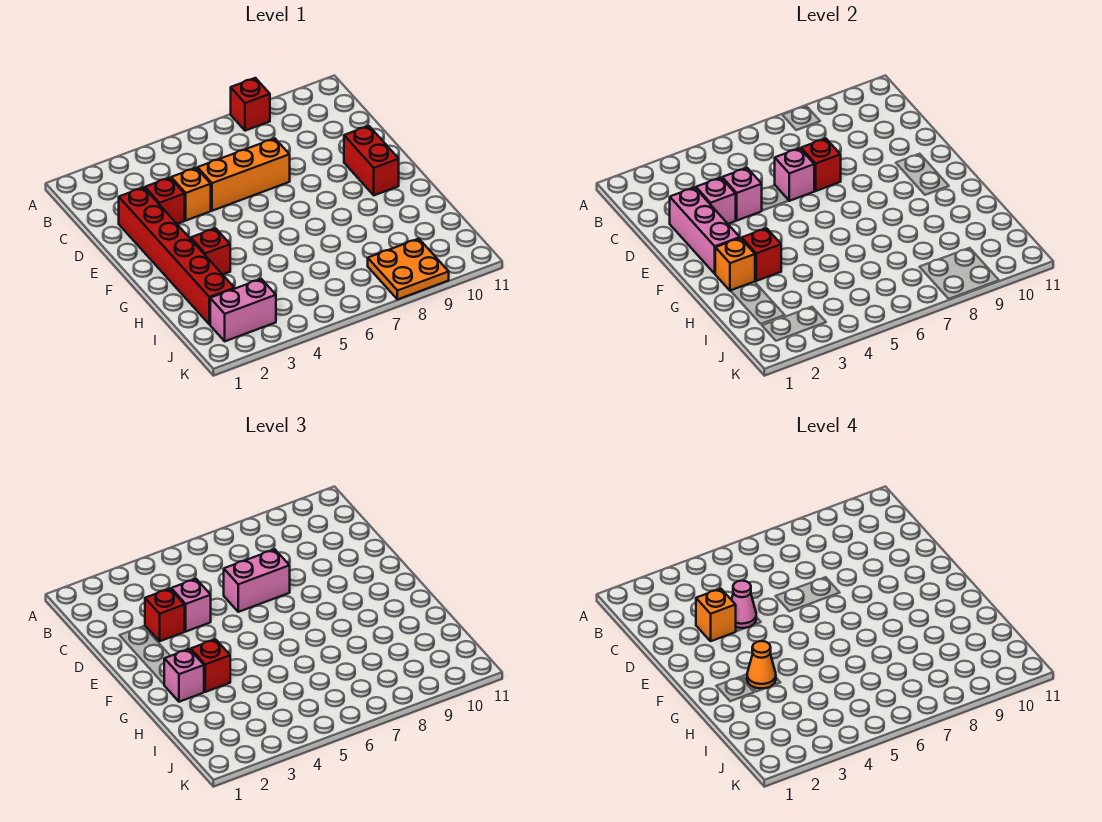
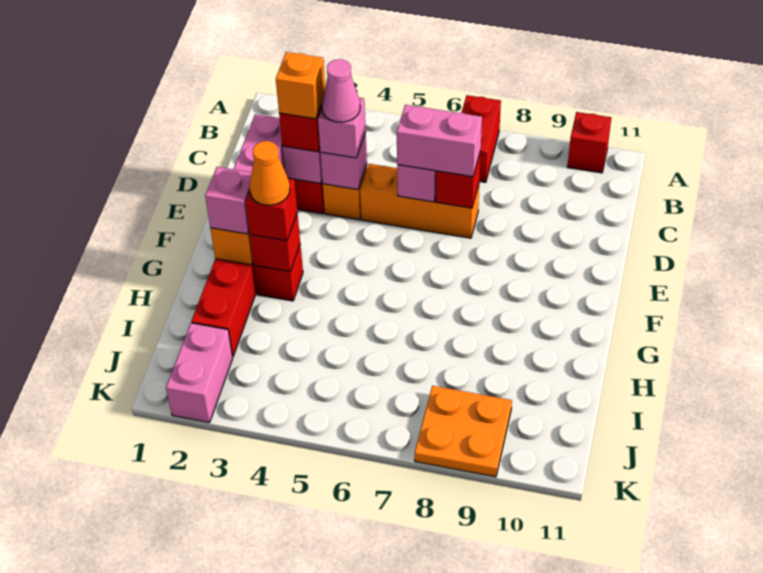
red brick A8 level 1 -> red brick A10 level 1
red brick E10:F10 level 1 -> red brick A7:B7 level 1
pink brick J2:J3 level 1 -> pink brick J2:K2 level 1

